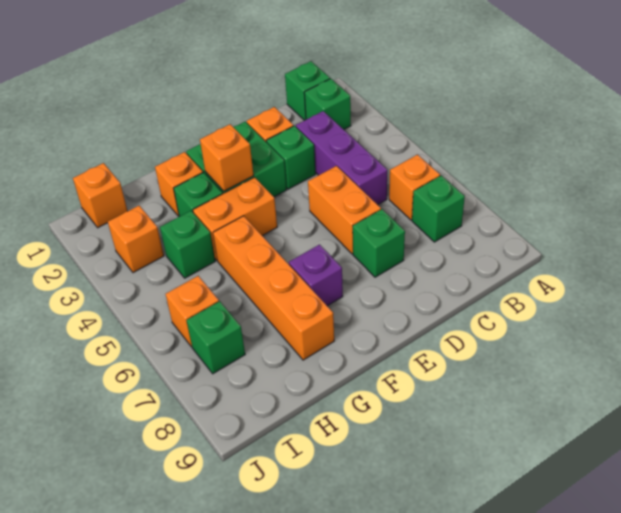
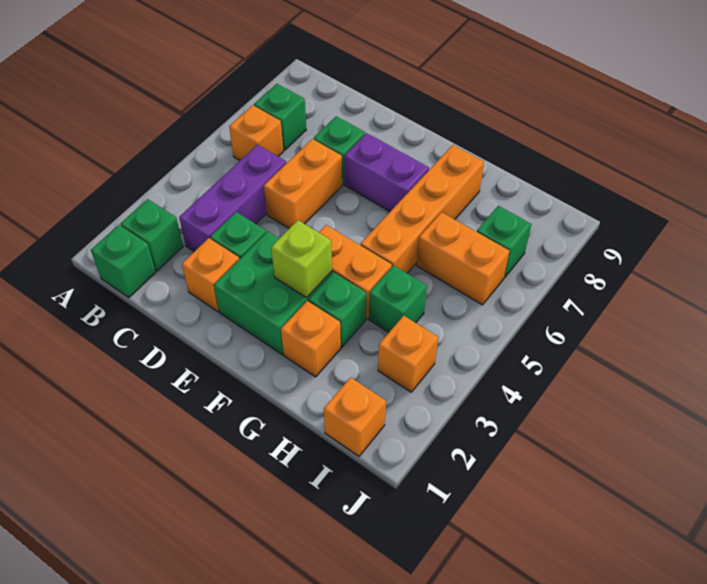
orange brick F3 level 2 -> lime brick F3 level 2
purple brick F7 level 1 -> purple brick E7:F7 level 1
orange brick I6 level 1 -> orange brick H6:I6 level 1

